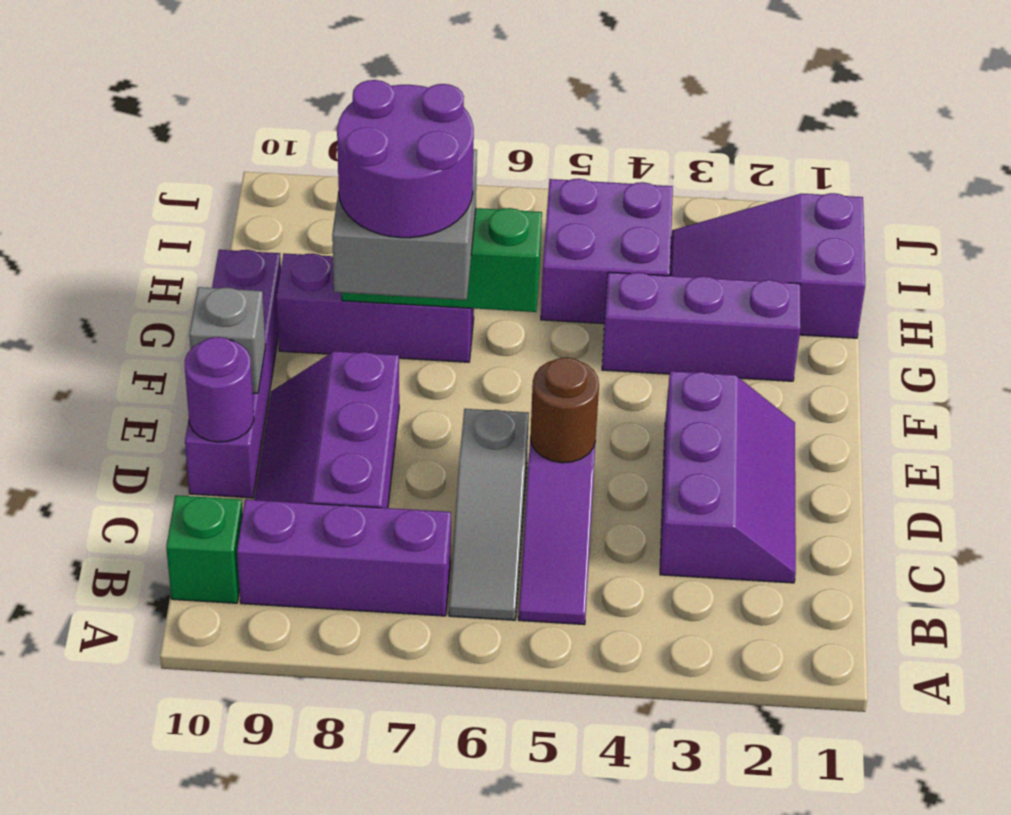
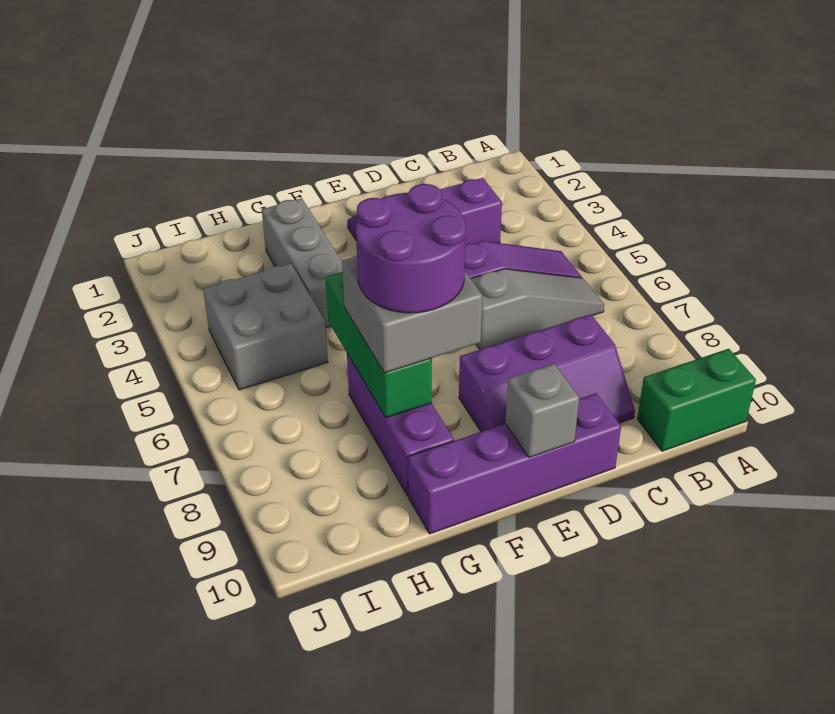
purple brick B7:B9 level 1 -> none
green brick B10 level 1 -> green brick A10:B10 level 1
brown round brick D5 level 2 -> none
purple round brick D10 level 2 -> none
purple brick G2:G4 level 1 -> grey brick G2:G4 level 1
purple slope H1:I3 level 1 top 1 -> none
purple brick H4:I5 level 1 -> grey brick H4:I5 level 1

